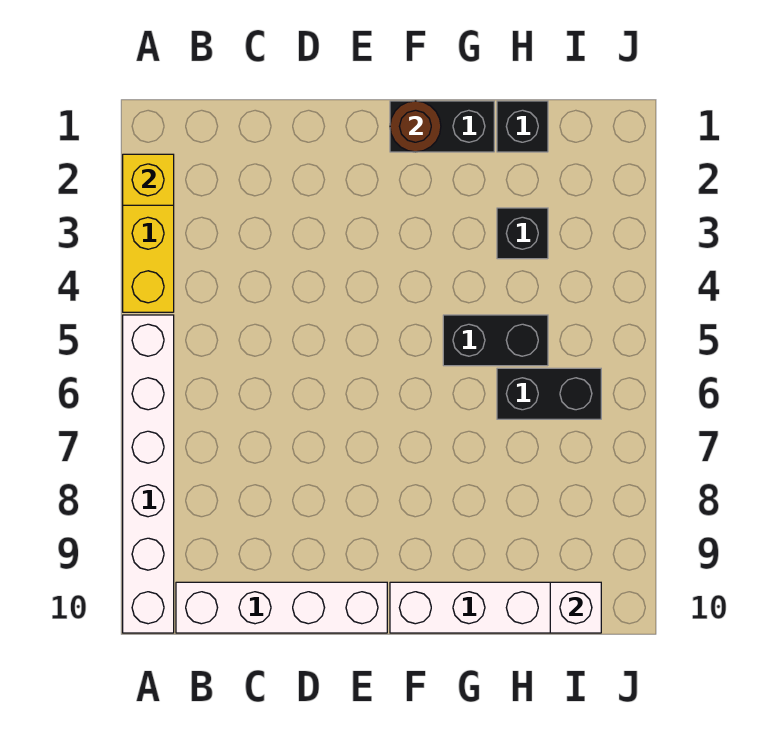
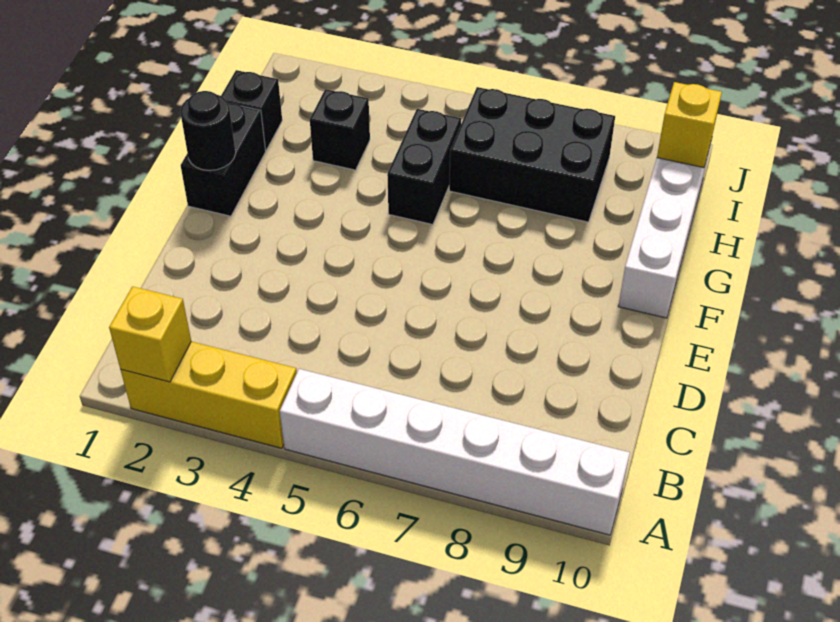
white brick B10:E10 level 1 -> none
brown round brick F1 level 2 -> black round brick F1 level 2
black brick H6:I6 level 1 -> black brick H6:I8 level 1
white brick I10 level 2 -> yellow brick I10 level 2

